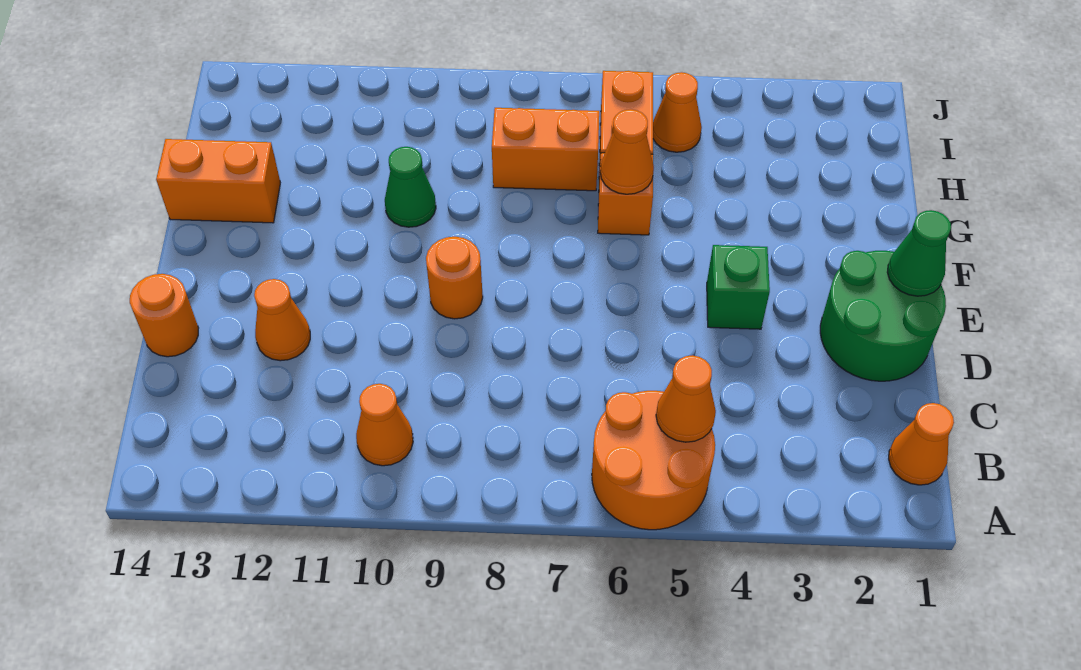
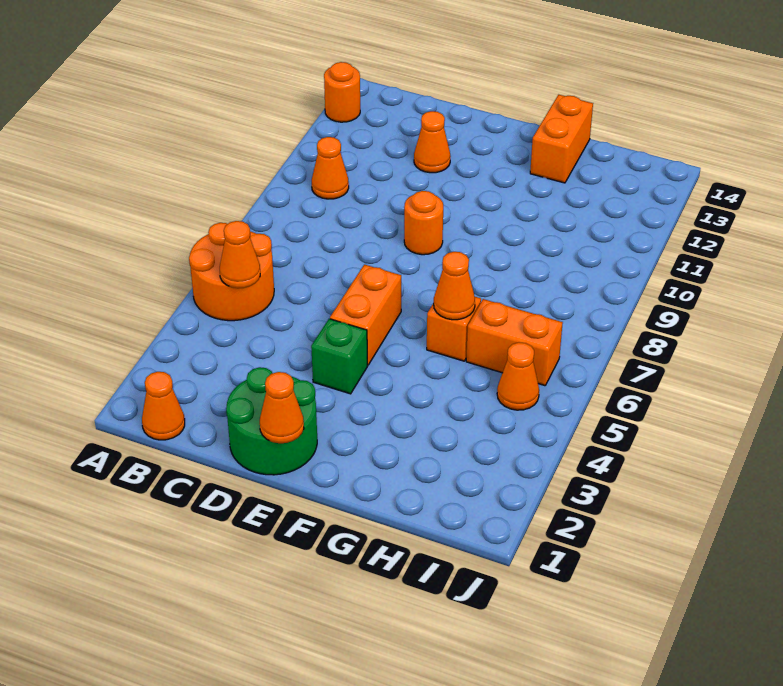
orange round brick D14 level 1 -> orange round brick A13 level 1
green cone E1 level 2 -> orange cone E1 level 2
green cone G10 level 1 -> none
orange brick H7:H8 level 1 -> orange brick E5:E6 level 1

